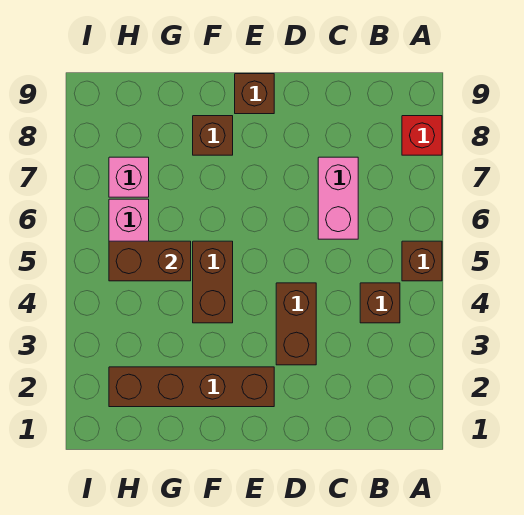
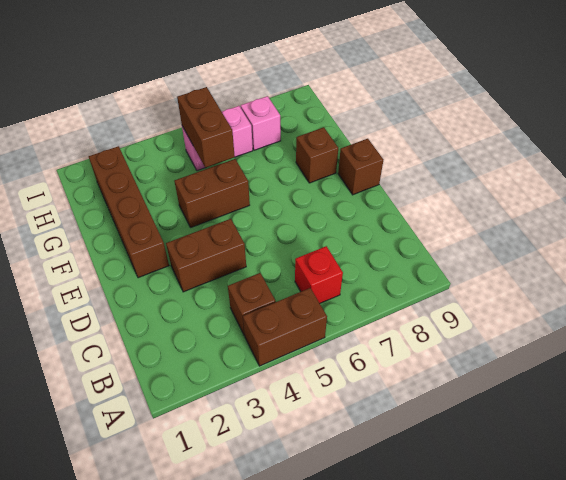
brown brick A5 level 1 -> brown brick A4:A5 level 1
red brick A8 level 1 -> red brick B6 level 1
pink brick C6:C7 level 1 -> none

